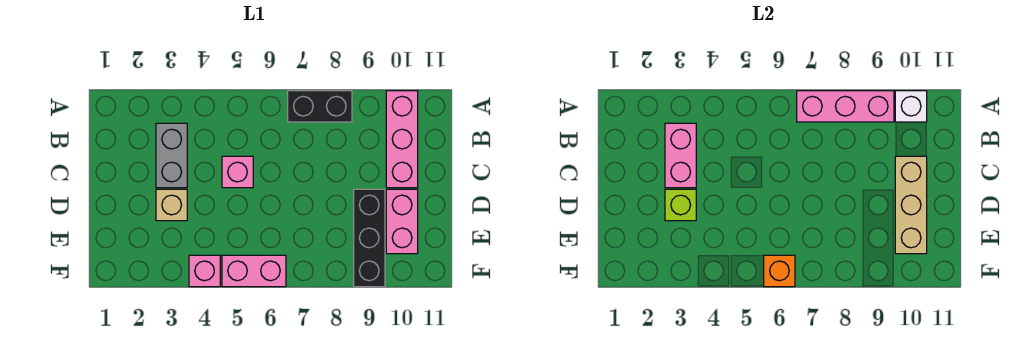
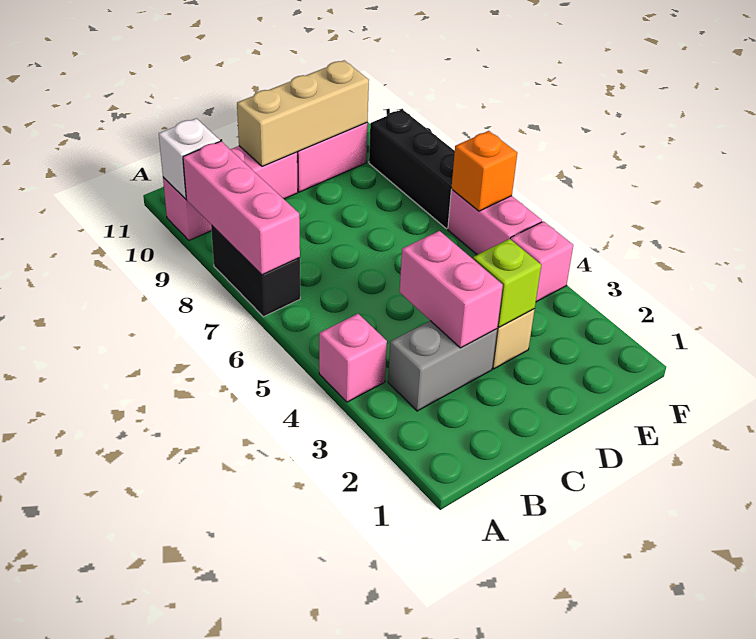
pink brick B3:C3 level 2 -> pink brick C3:C4 level 2
pink brick C5 level 1 -> pink brick A4 level 1
black brick D9:F9 level 1 -> black brick F7:F9 level 1

